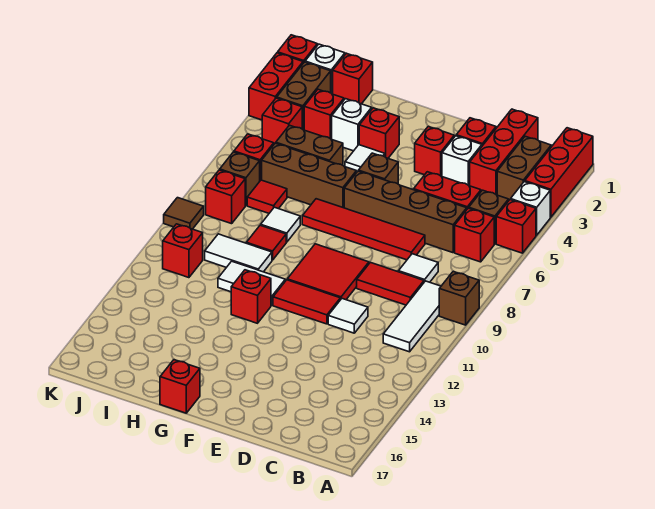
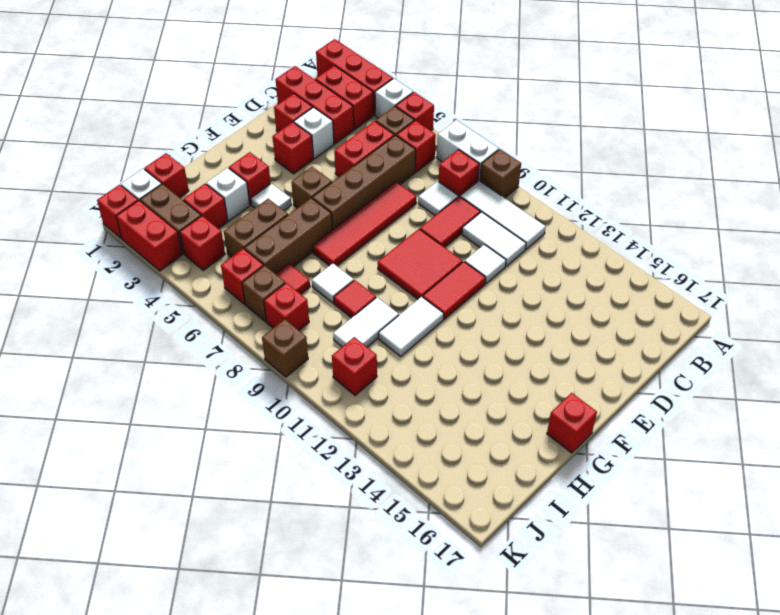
none -> white brick A7:A8 level 1
brown brick B2:B3 level 1 -> red brick B2:B3 level 1
none -> white tile C10:C11 level 1
red brick G12 level 1 -> red brick B8 level 1
brown tile K9 level 1 -> brown brick K9 level 1

